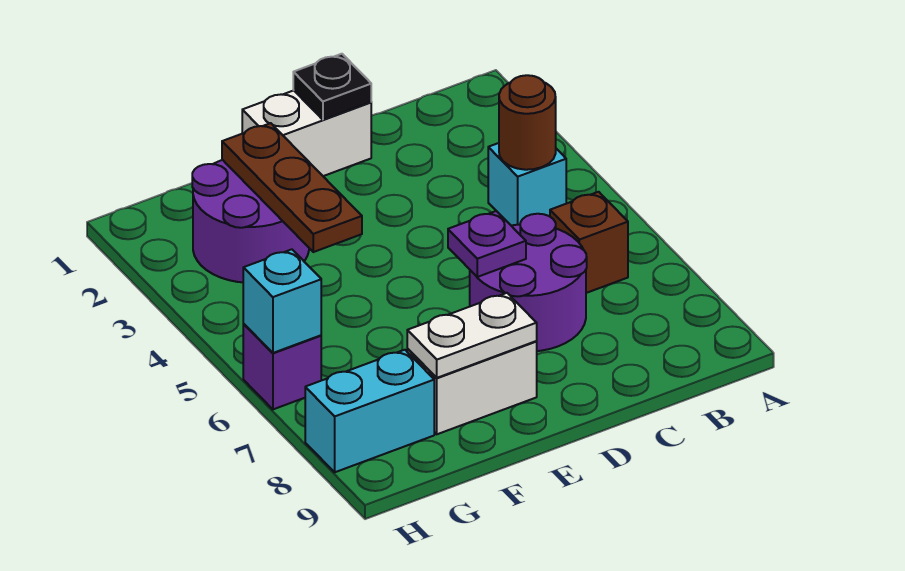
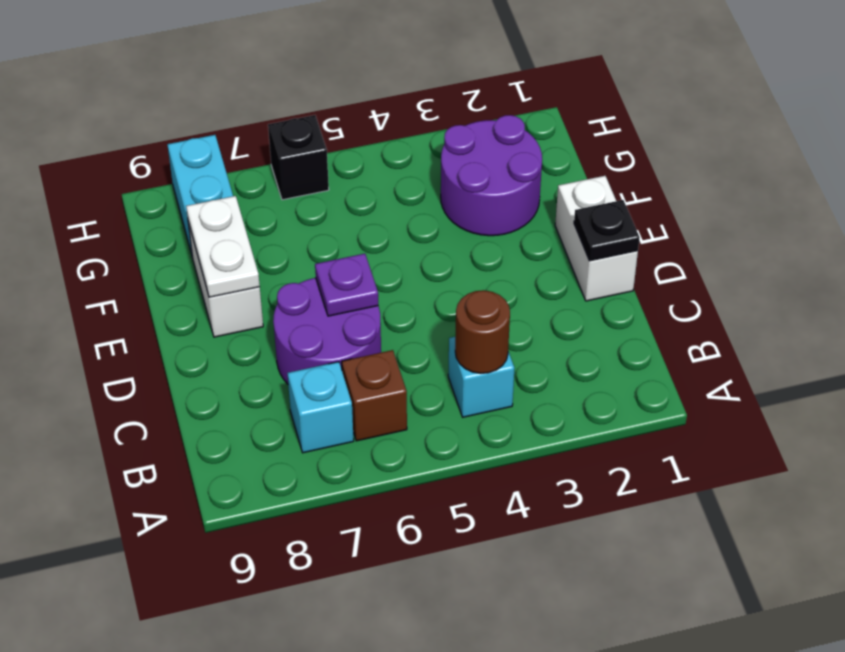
brown plate F2:F4 level 2 -> none
purple brick H6 level 1 -> black brick H6 level 1
cyan brick H6 level 2 -> cyan brick B7 level 1

